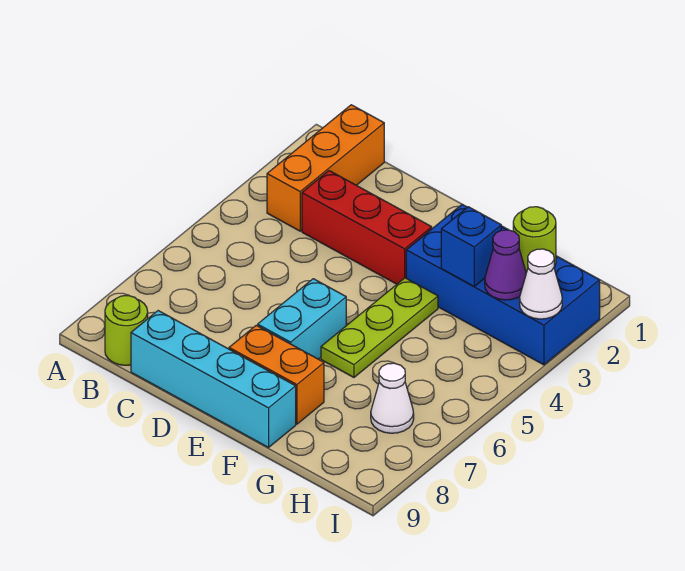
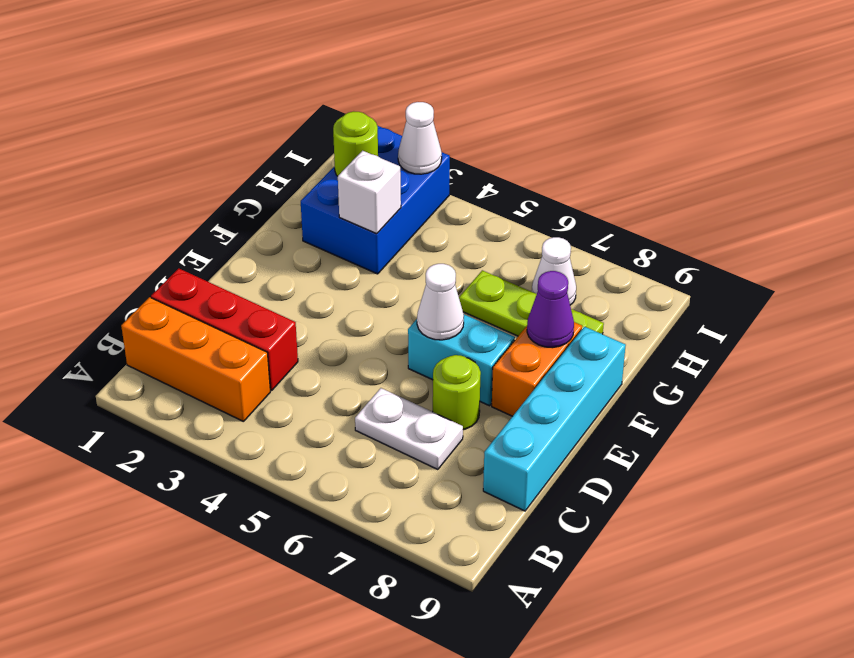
lime round brick B9 level 1 -> lime round brick D7 level 1
red brick C3:E3 level 1 -> red brick C1:C3 level 1
none -> white plate C6:C7 level 1
none -> white cone E6 level 2
blue brick F2:I3 level 1 -> blue brick G2:I3 level 1
lime plate F4:F6 level 1 -> lime plate G6:G8 level 1
blue brick G3 level 2 -> white brick G3 level 2
purple cone H3 level 2 -> purple cone F8 level 2

